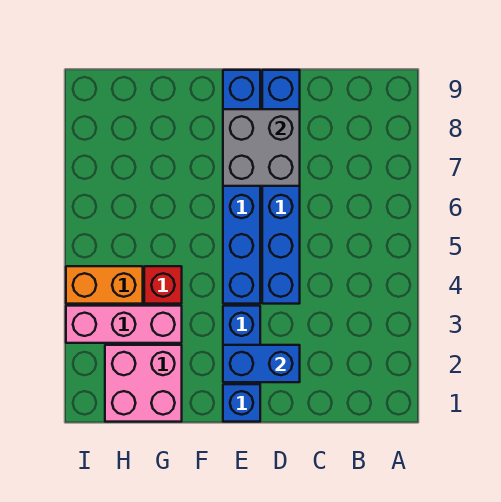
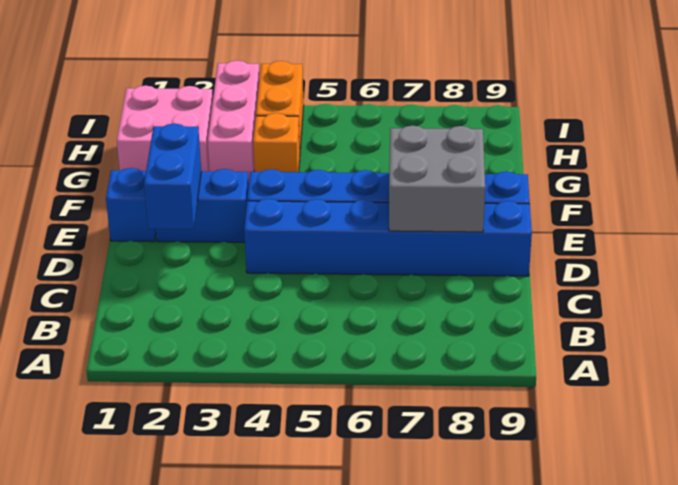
red brick G4 level 1 -> orange brick G4 level 1

